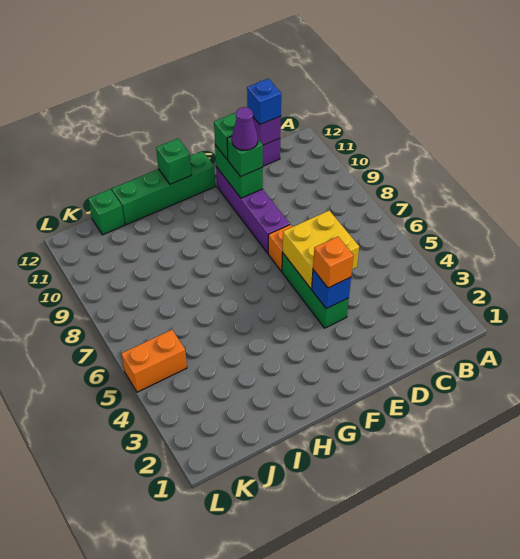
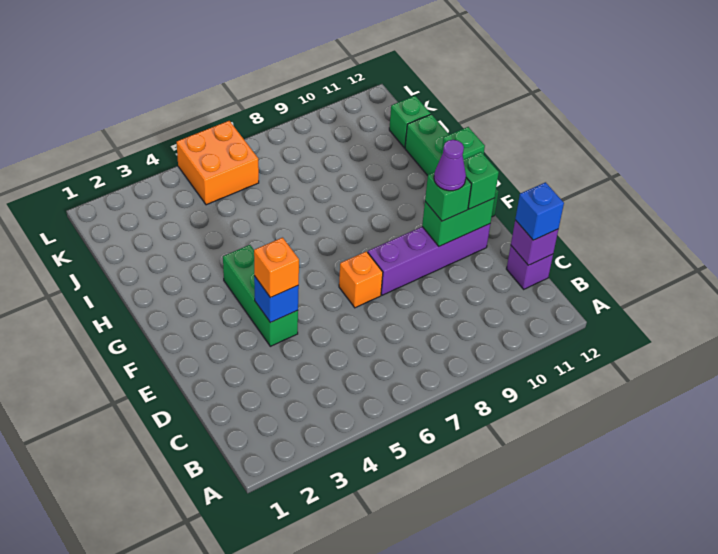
yellow brick D5:E6 level 2 -> none
green brick E4:E6 level 1 -> green brick E4:G4 level 1
orange brick K5:L5 level 1 -> orange brick K5:L6 level 1

